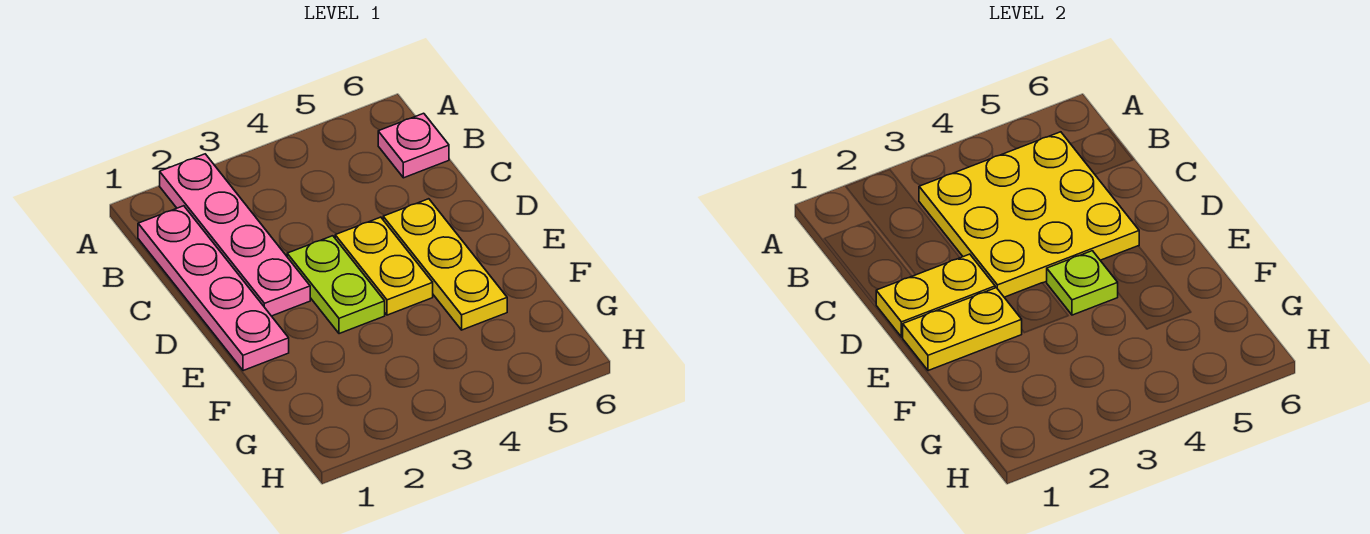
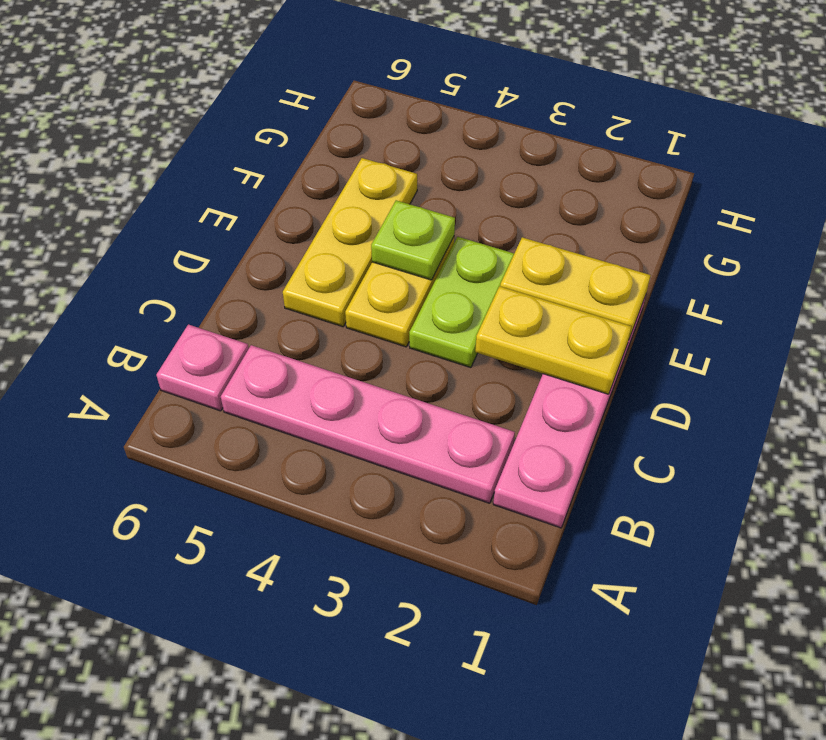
pink plate A2:D2 level 1 -> pink plate B2:B5 level 1
yellow plate B3:D5 level 2 -> none

